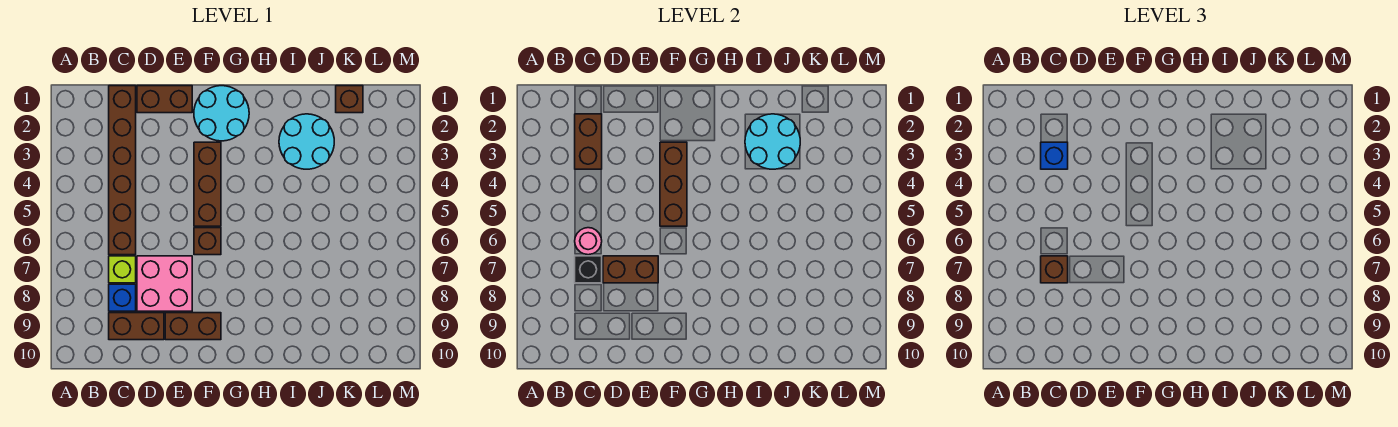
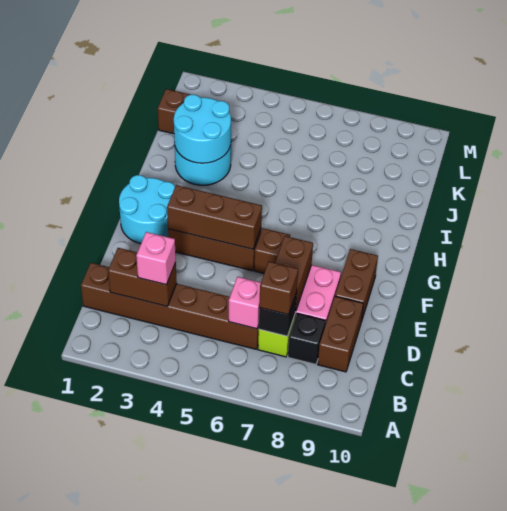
blue brick C3 level 3 -> pink brick C3 level 3
pink round brick C6 level 2 -> pink brick C6 level 2
blue brick C8 level 1 -> black brick C8 level 1
brown brick D1:E1 level 1 -> none

